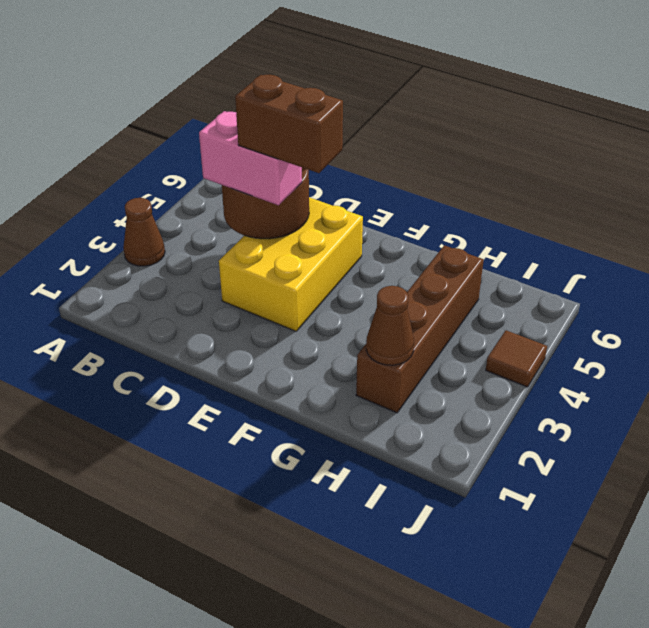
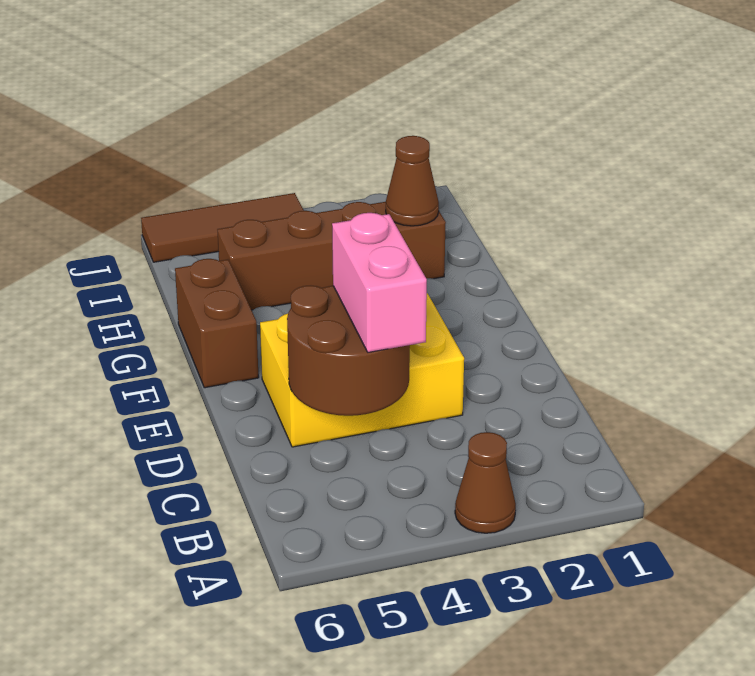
brown brick D4:E4 level 4 -> brown brick F6:G6 level 1
brown tile J4 level 1 -> brown tile J4:J6 level 1

